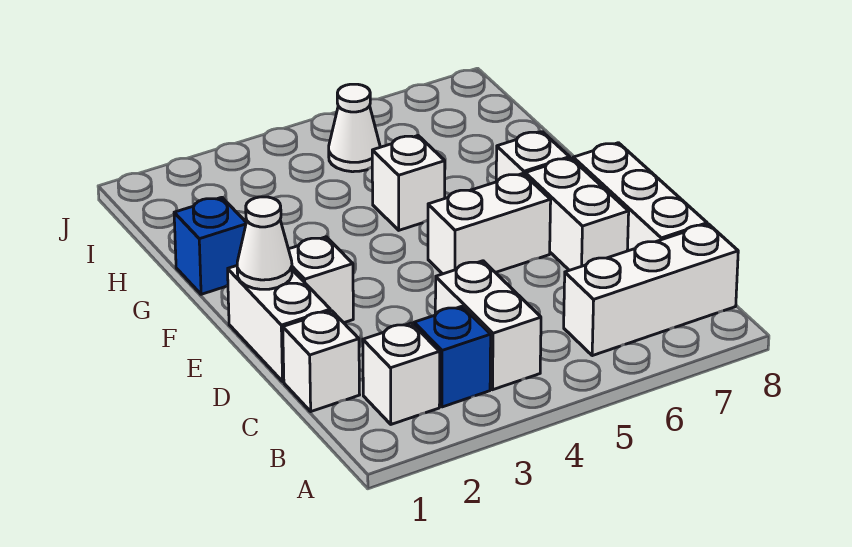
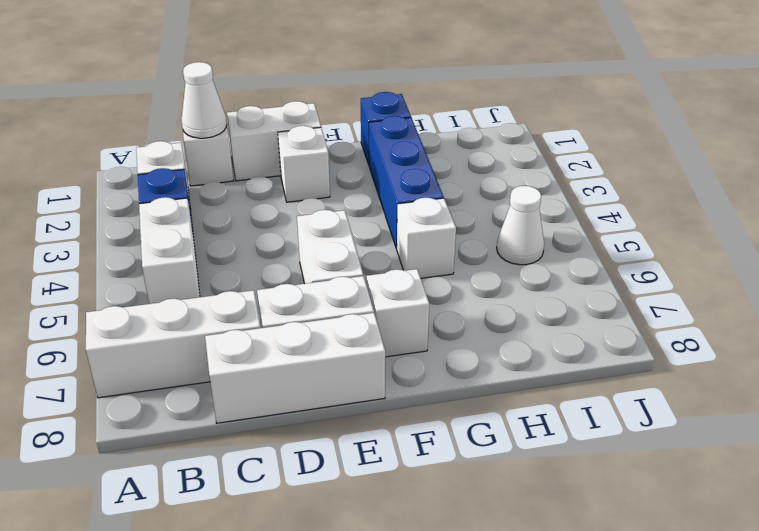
white brick B4:C4 level 1 -> white brick B4:B5 level 1
white brick B6:B8 level 1 -> white brick A7:C7 level 1
white cone E1 level 2 -> white cone C1 level 2
none -> blue brick G2:G4 level 1

